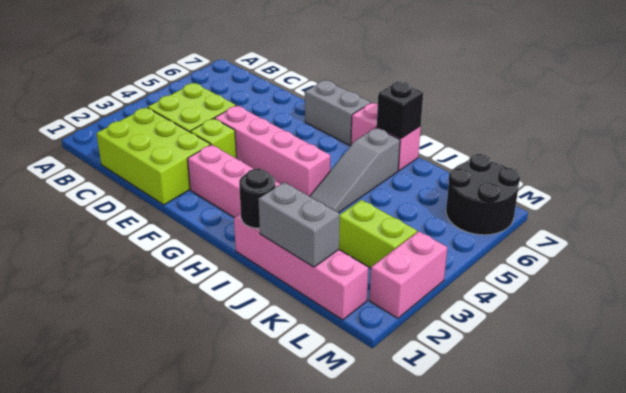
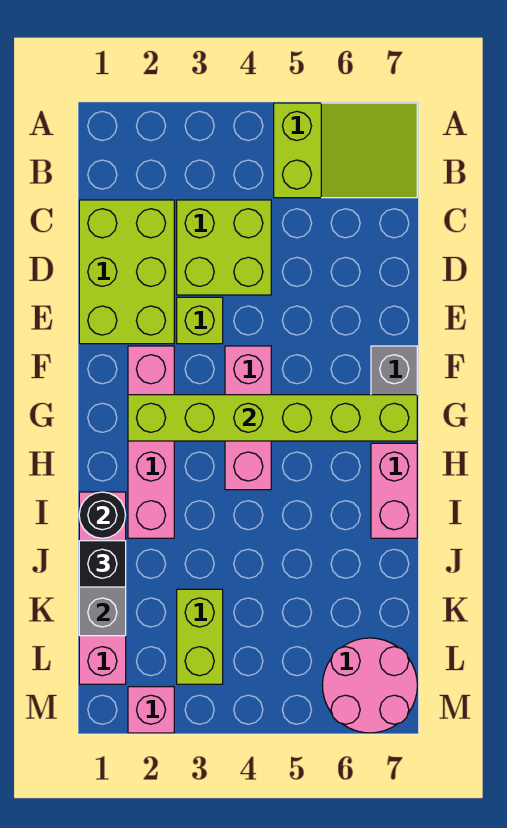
none -> lime slope A5:B7 level 1 top 5
pink brick E4:H4 level 1 -> pink brick F4:H4 level 1
none -> lime brick G2:G7 level 2
grey slope I4:I6 level 1 top 6 -> none
black brick I7 level 2 -> black brick J1 level 3
black round brick L6:M7 level 1 -> pink round brick L6:M7 level 1
pink brick M2:M3 level 1 -> pink brick M2 level 1

